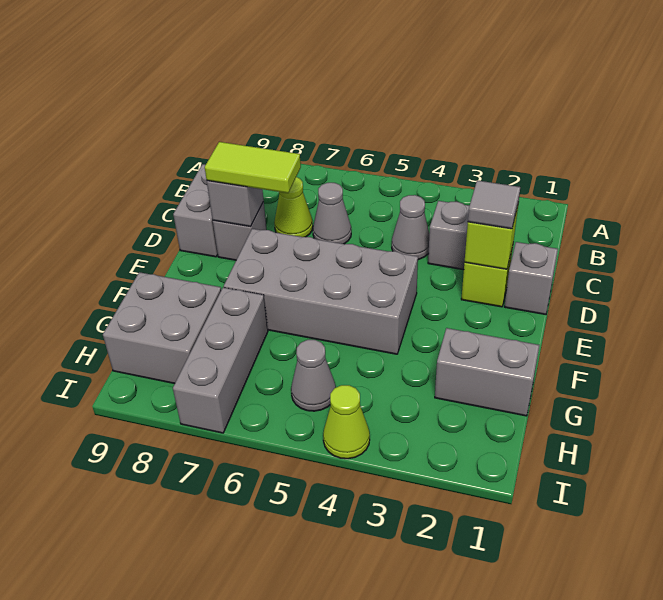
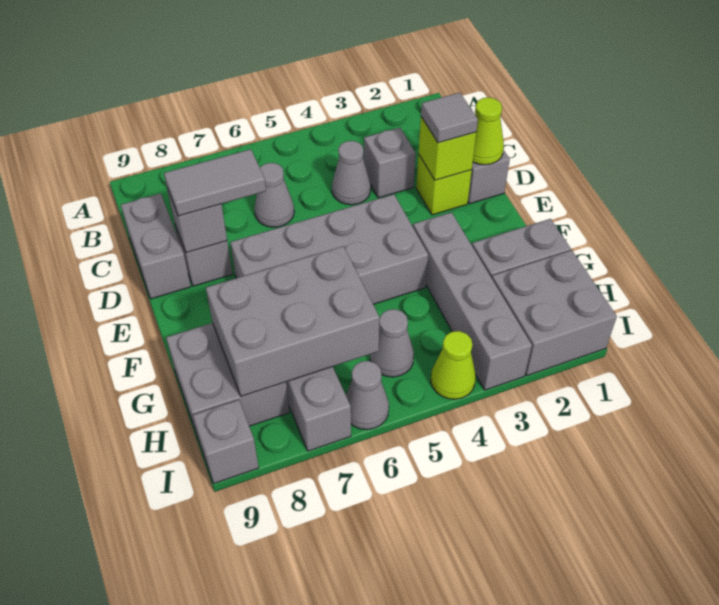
lime cone C7 level 1 -> lime cone D1 level 2
lime tile D7:D8 level 3 -> grey tile D7:D8 level 3
none -> grey brick F3:I3 level 1
none -> grey brick G6:H8 level 2
none -> grey brick H1:I2 level 1
none -> grey cone I6 level 1
none -> grey brick I9 level 1

